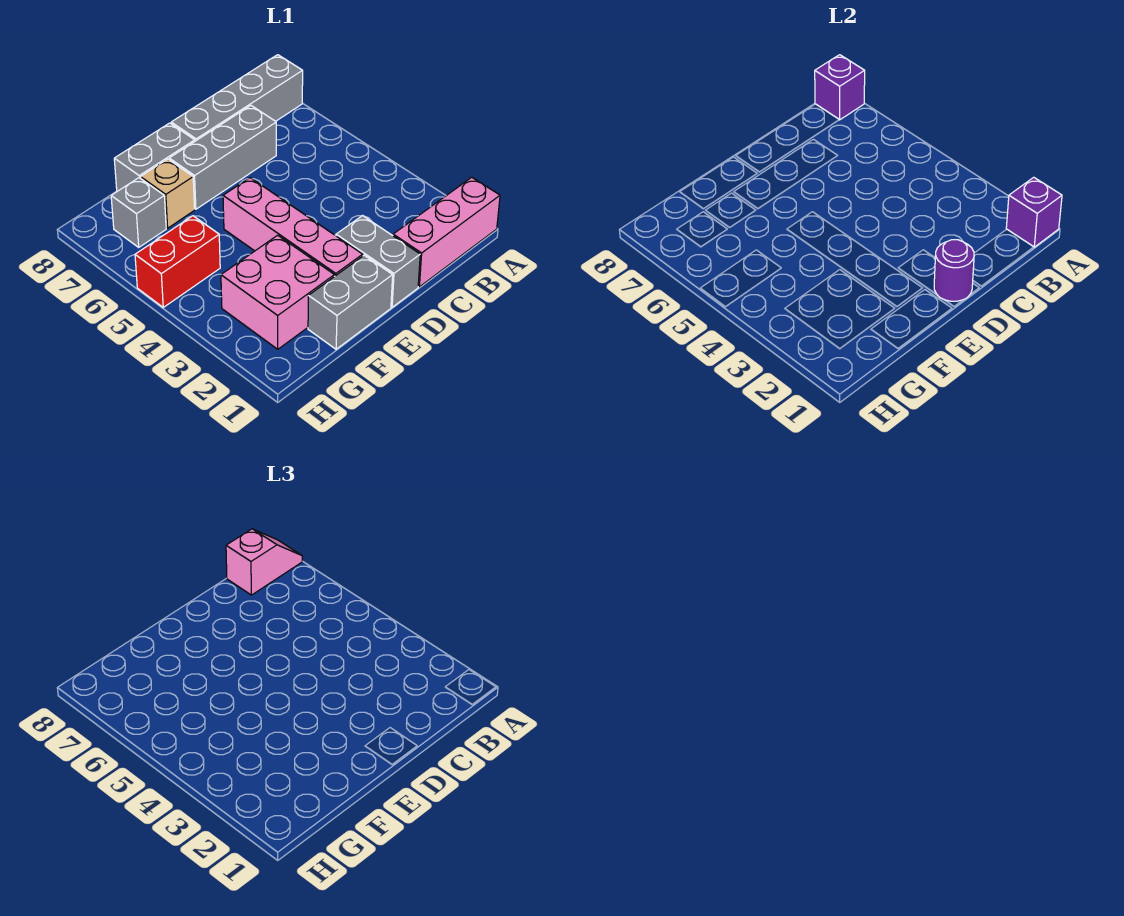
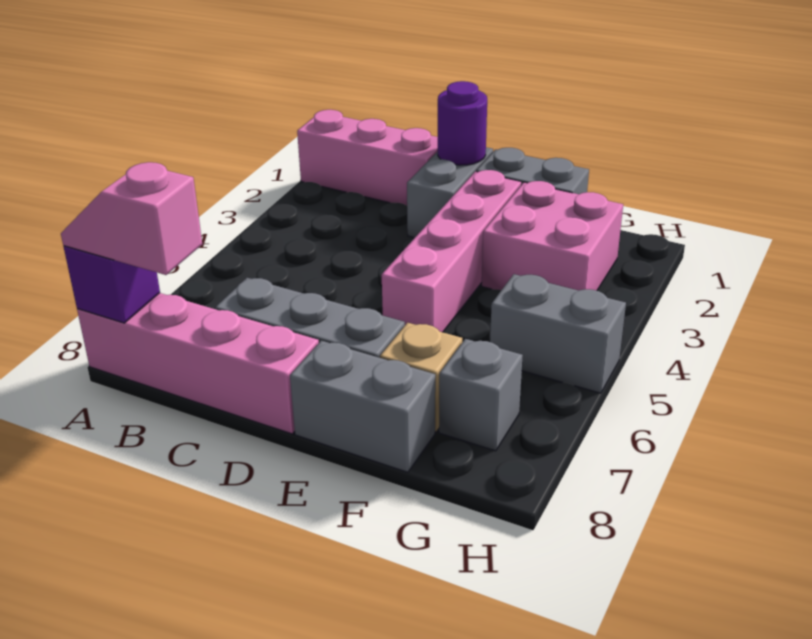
purple brick A1 level 2 -> none
grey brick A8:D8 level 1 -> pink brick A8:D8 level 1
red brick G5:H5 level 1 -> grey brick G5:H5 level 1

